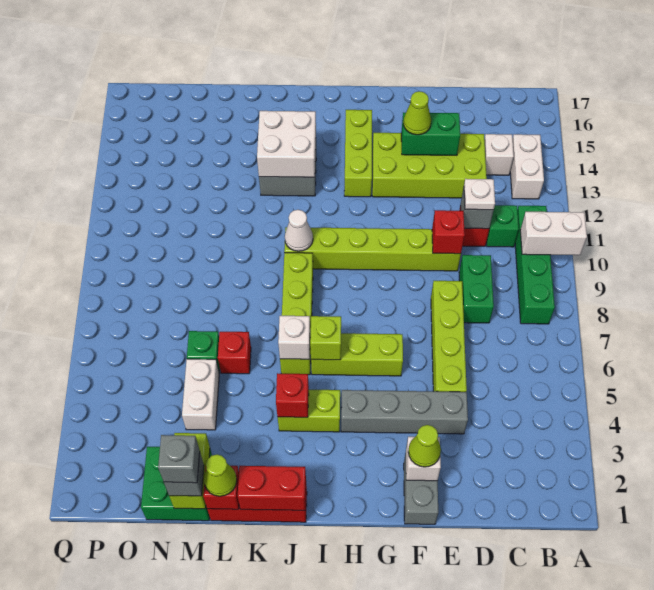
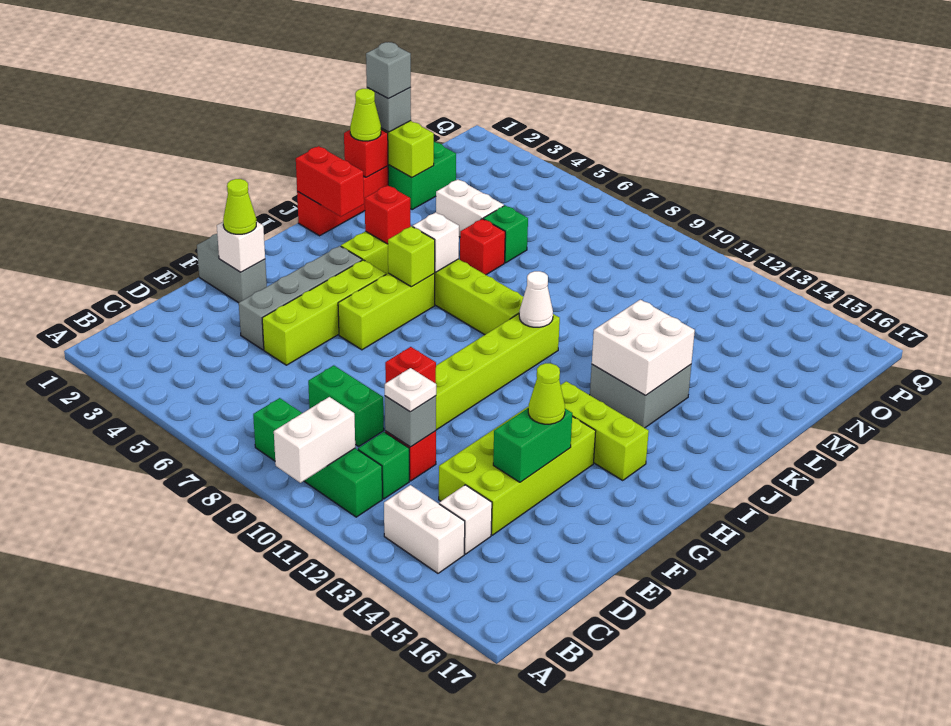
lime brick E5:E8 level 1 -> lime brick E5:H5 level 1
red brick J1:K1 level 2 -> red brick J1:J2 level 2

